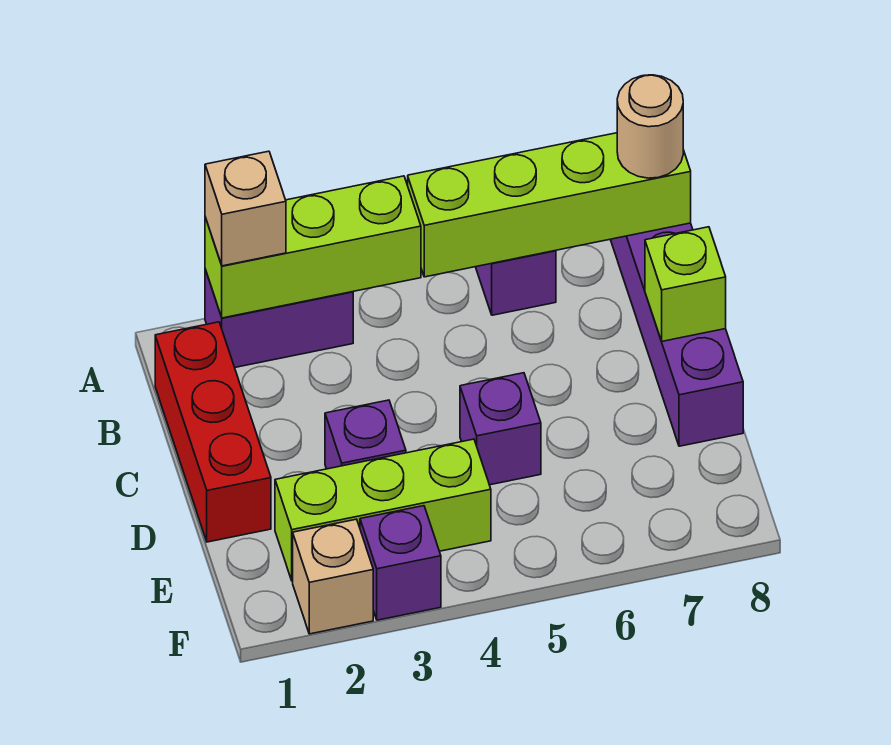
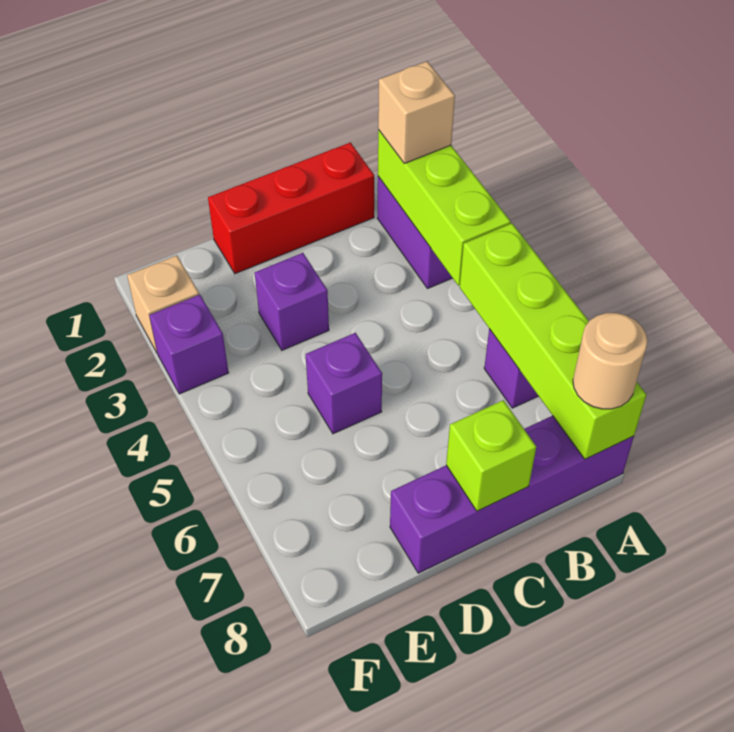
lime brick E2:E4 level 1 -> none

